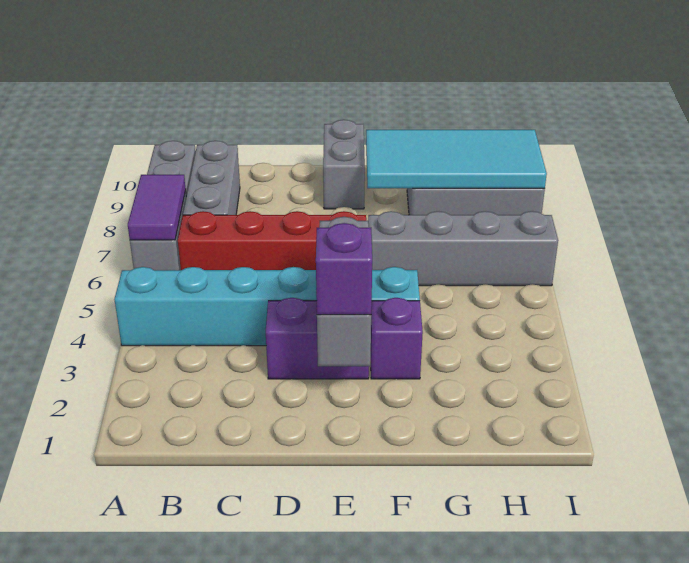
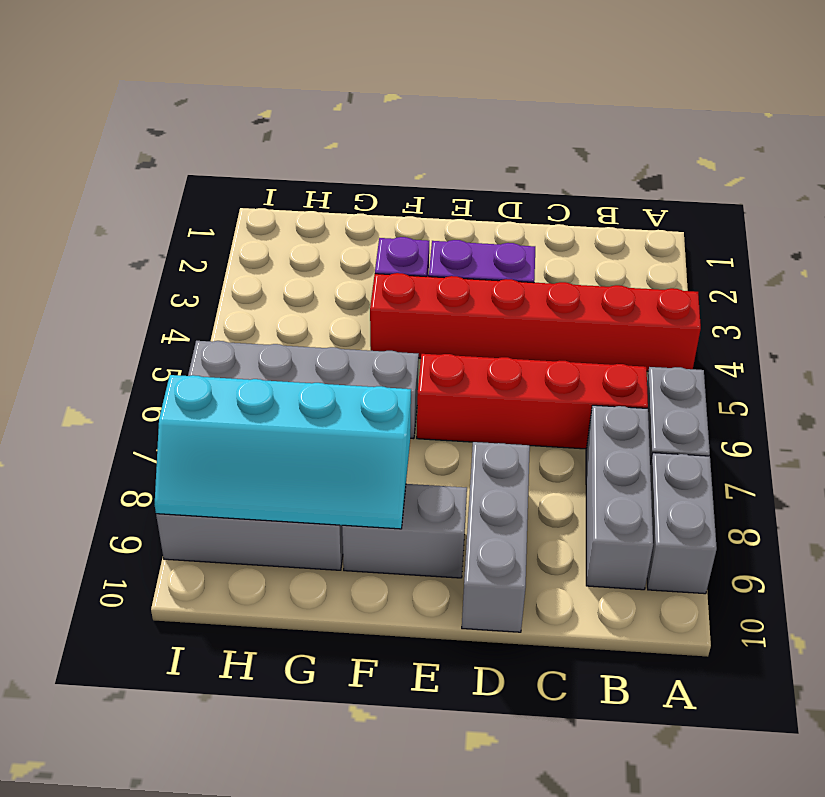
cyan brick A4:F4 level 1 -> red brick A4:F4 level 1
purple tile A6:A7 level 2 -> none
grey brick E2:E4 level 2 -> grey brick D8:D10 level 1
purple brick E2 level 3 -> none
grey brick E9:E10 level 1 -> grey brick E9:F9 level 1
cyan tile F8:I9 level 2 -> cyan slope F8:I9 level 2 top 8

